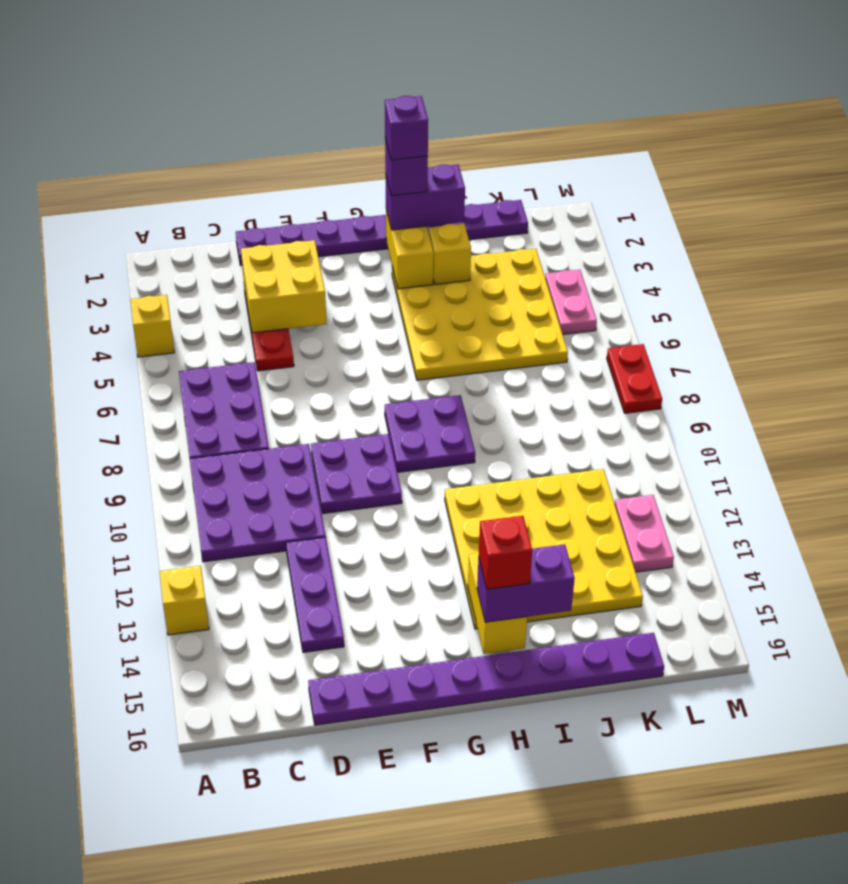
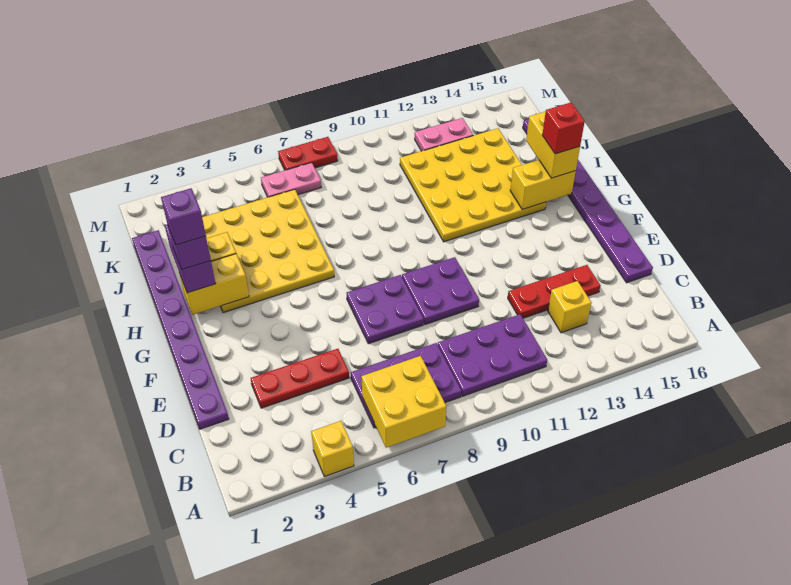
yellow brick A13 level 1 -> yellow brick C13 level 1
purple plate B9:D11 level 1 -> purple plate B9:C11 level 1
yellow brick D3:E4 level 2 -> yellow brick A6:B7 level 2
purple plate D12:D14 level 1 -> red plate D12:D14 level 1
purple plate G8:H9 level 1 -> purple plate E7:F8 level 1
purple brick H15:I15 level 3 -> yellow brick H15:I15 level 3
pink plate L4:L5 level 1 -> pink plate L6:L7 level 1

